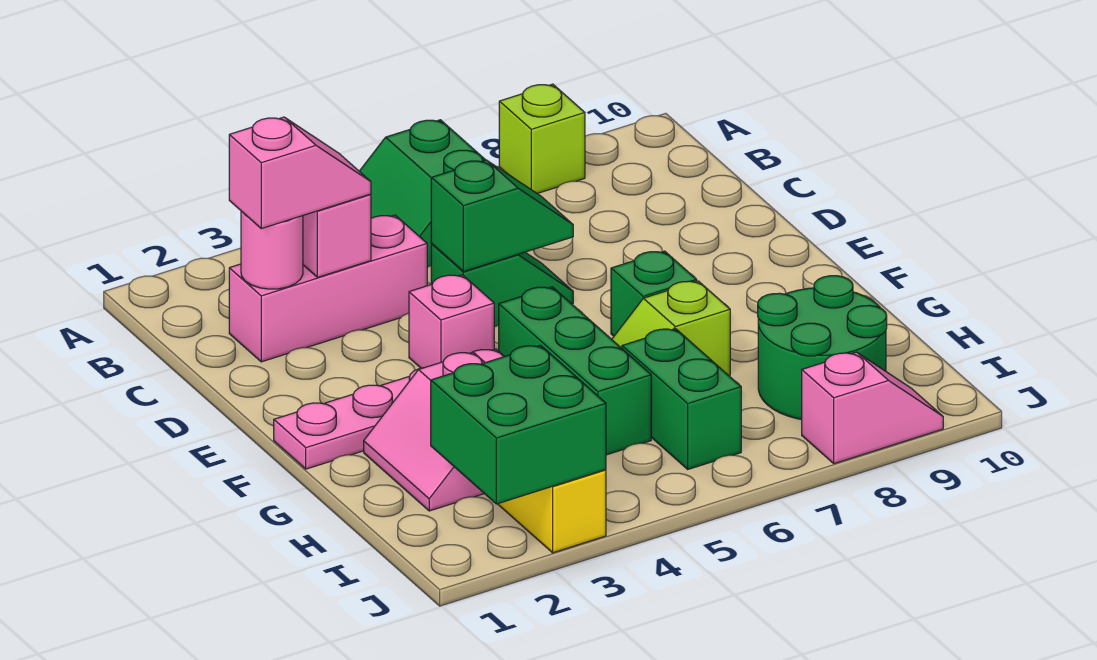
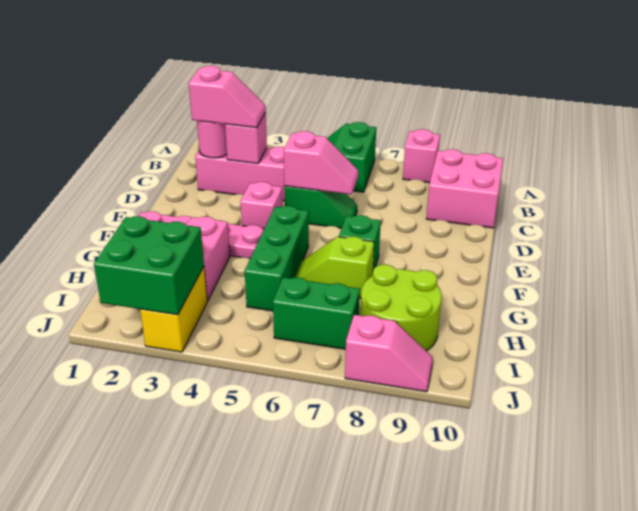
lime brick A8 level 1 -> pink brick A8 level 1
none -> pink brick B9:C10 level 1
green slope D5:D6 level 2 top 5 -> pink slope D5:D6 level 2 top 5
green brick H6:I6 level 1 -> green brick I6:I7 level 1
green round brick H8:I9 level 1 -> lime round brick H8:I9 level 1

